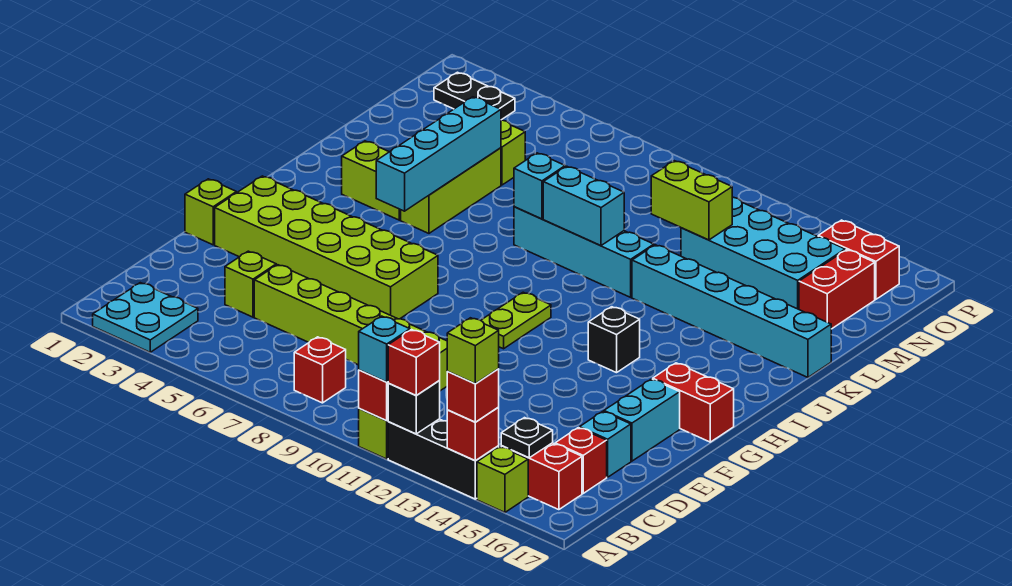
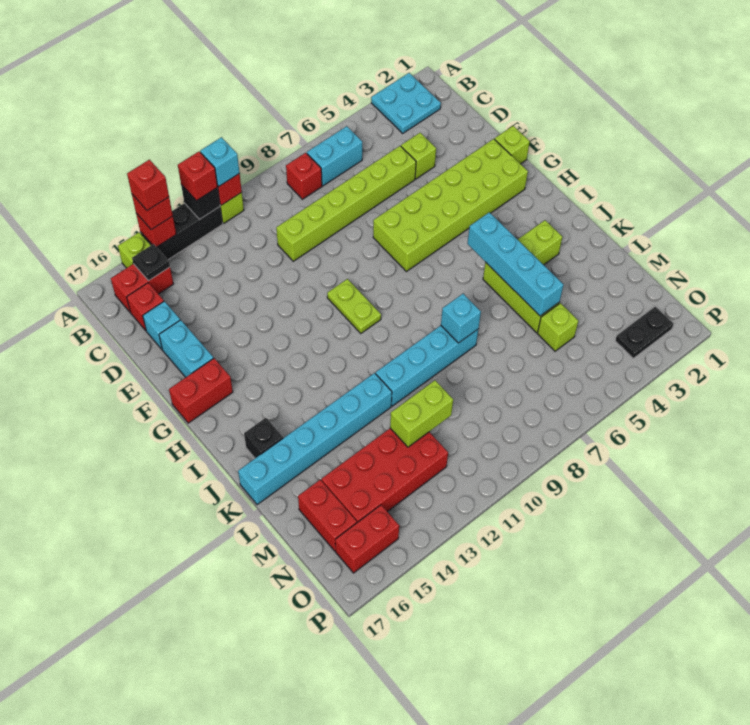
lime brick A14 level 4 -> red brick A14 level 4
black brick H13 level 1 -> black brick J16 level 1
cyan brick K9:K10 level 2 -> cyan brick B6:B7 level 1
cyan brick M12:N15 level 1 -> red brick M12:N15 level 1

